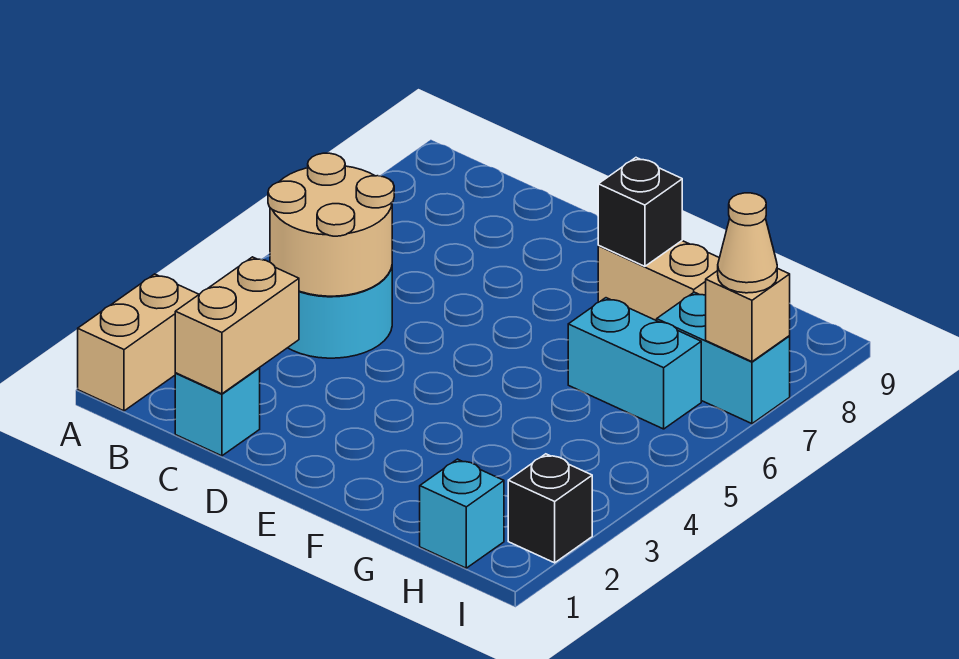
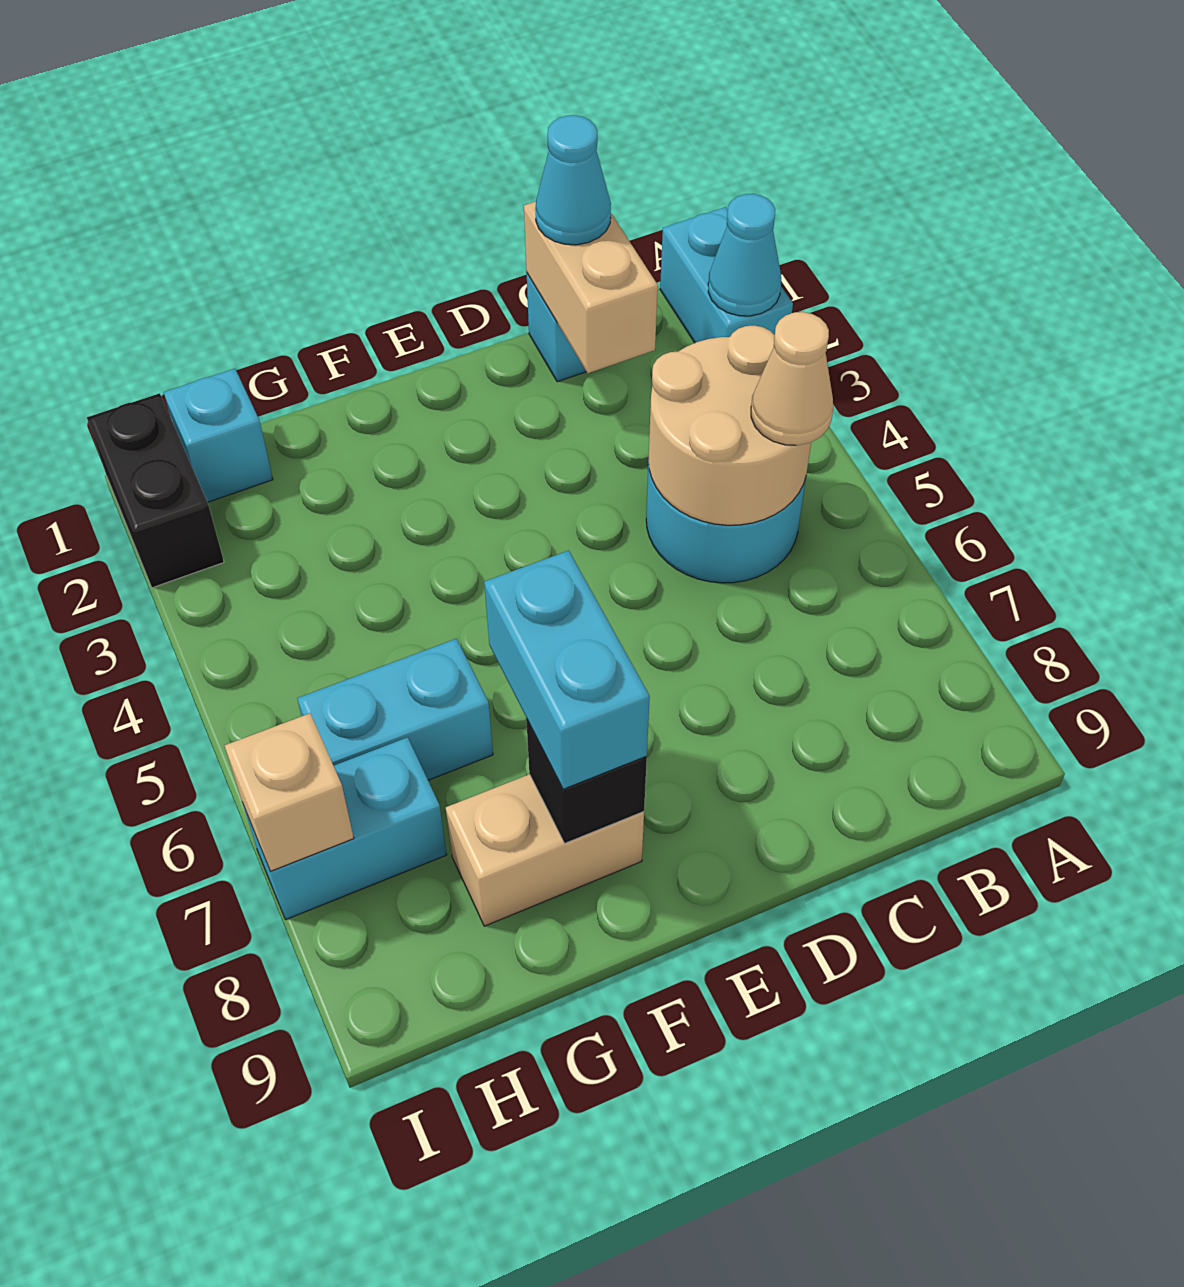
tan brick A1:A2 level 1 -> cyan brick A1:A2 level 1
none -> cyan cone A2 level 2
none -> cyan cone C1 level 3
none -> cyan brick F7:F8 level 3
black brick I2 level 1 -> black brick I1:I2 level 1
tan cone I7 level 3 -> tan cone B5 level 3

